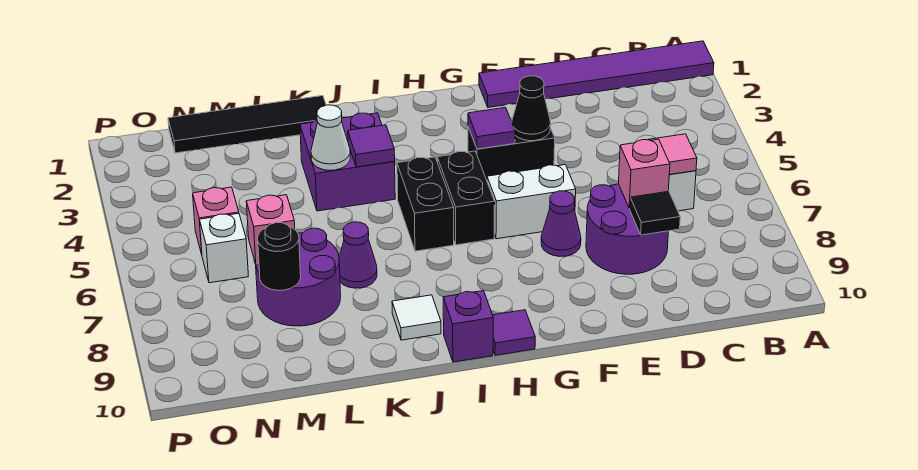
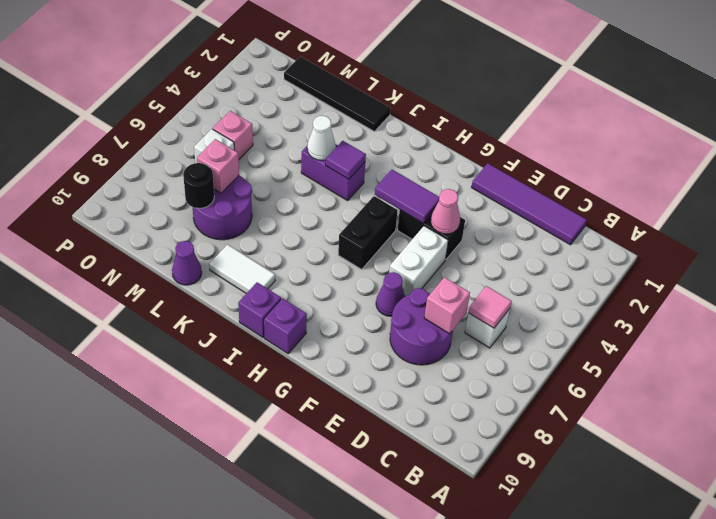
purple tile A1:F1 level 1 -> purple tile C1:F1 level 1
black tile D8 level 2 -> none
black cone F4 level 2 -> pink cone F4 level 2
white brick F6:G6 level 1 -> white brick F5:F6 level 1
purple tile G4 level 2 -> purple tile G4:H4 level 2
purple tile H10 level 1 -> purple brick H10 level 1
black brick I5:I6 level 1 -> none
purple brick J3:K4 level 1 -> purple brick J4:K4 level 1
white tile J9 level 1 -> white tile J9:K9 level 1
purple cone K7 level 1 -> purple cone L10 level 1

